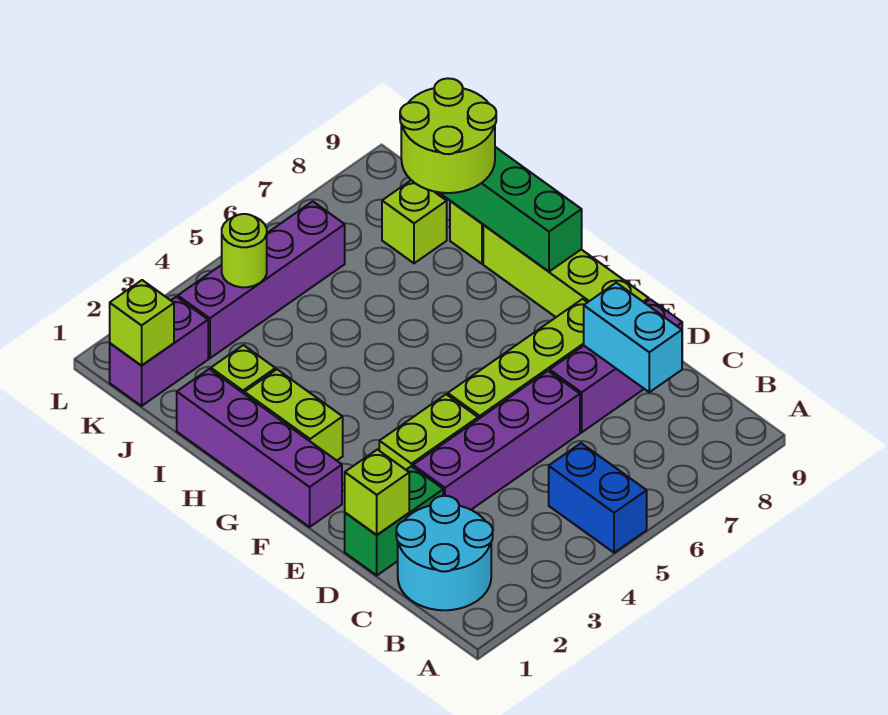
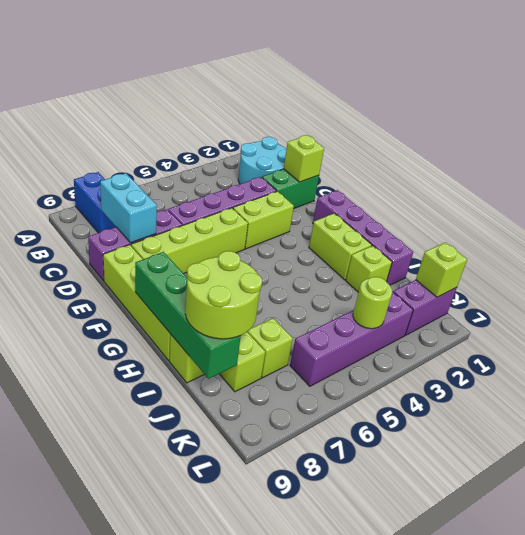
blue brick A5:B5 level 1 -> blue brick A8:B8 level 1
none -> lime brick J7 level 1

